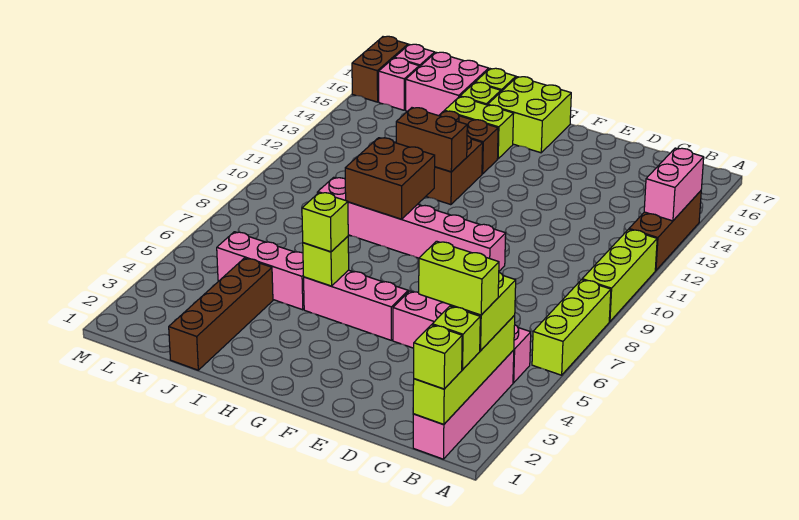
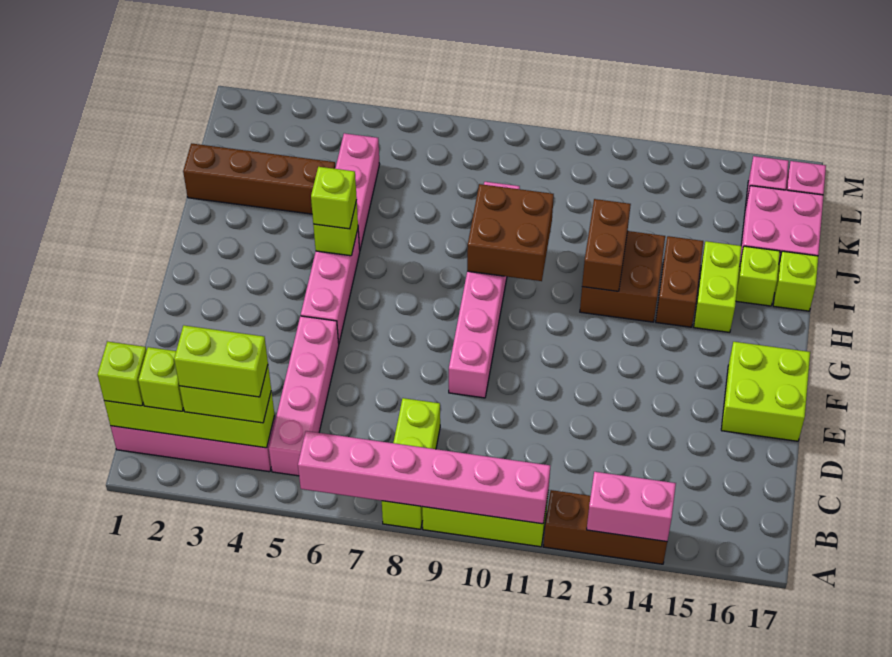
lime brick A6:A8 level 1 -> lime brick A8:C8 level 1
none -> pink brick A6:A11 level 2
lime brick B3:C3 level 4 -> lime brick B3:B4 level 4
lime brick G16:H17 level 1 -> lime brick E16:F17 level 1
brown brick M16:M17 level 1 -> none

